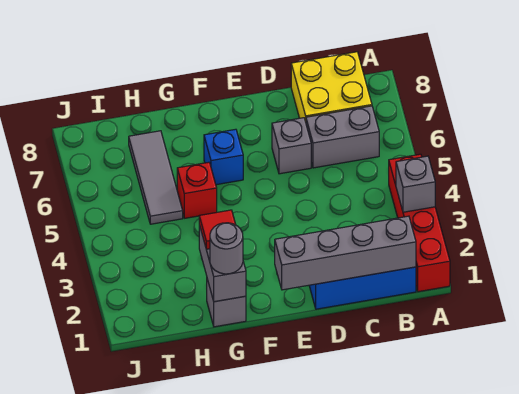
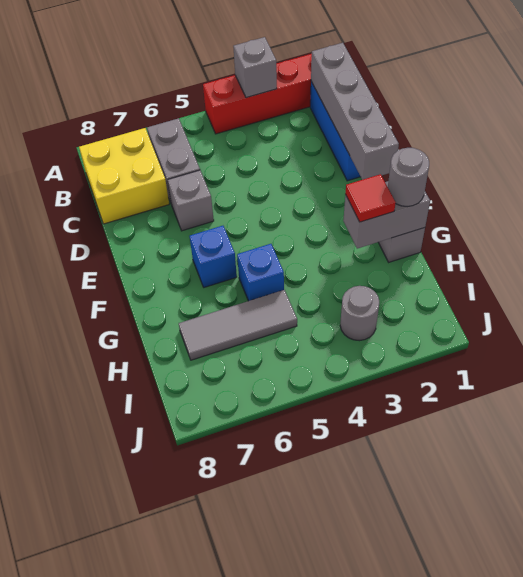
red brick G5 level 1 -> blue brick G5 level 1
none -> grey round brick I3 level 1

